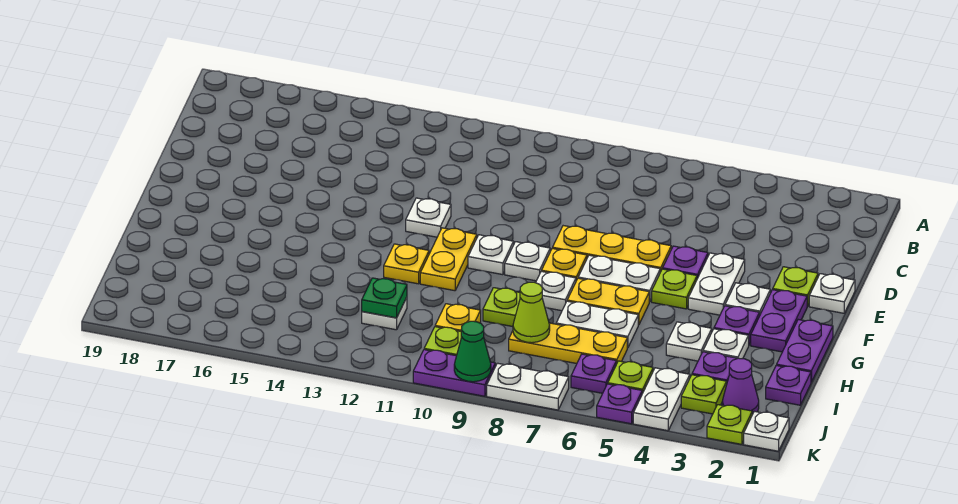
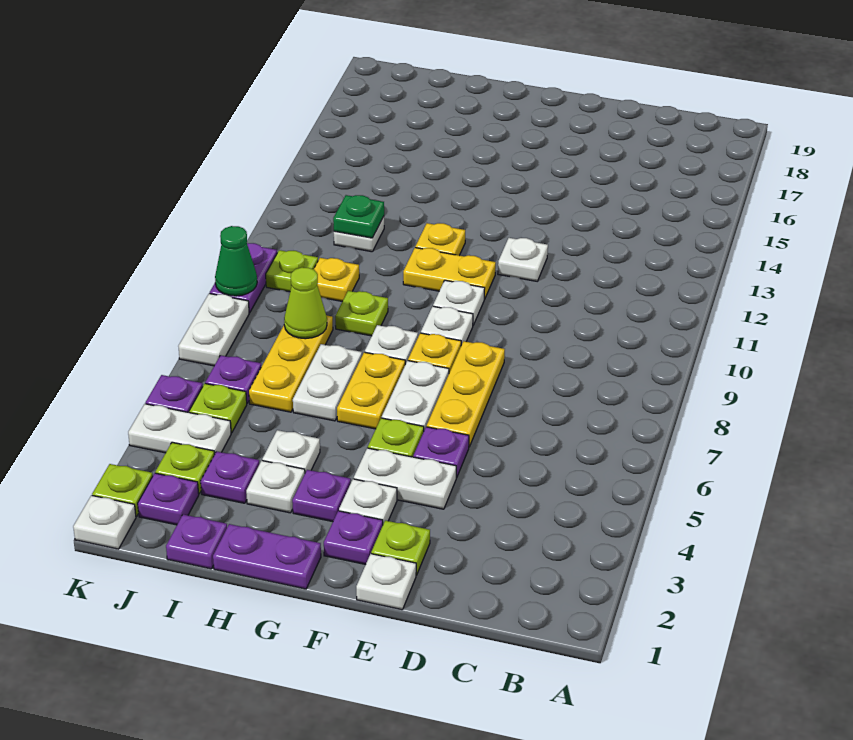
purple plate F2:G2 level 1 -> purple plate F2 level 1
purple cone J2 level 1 -> purple plate J2 level 1

